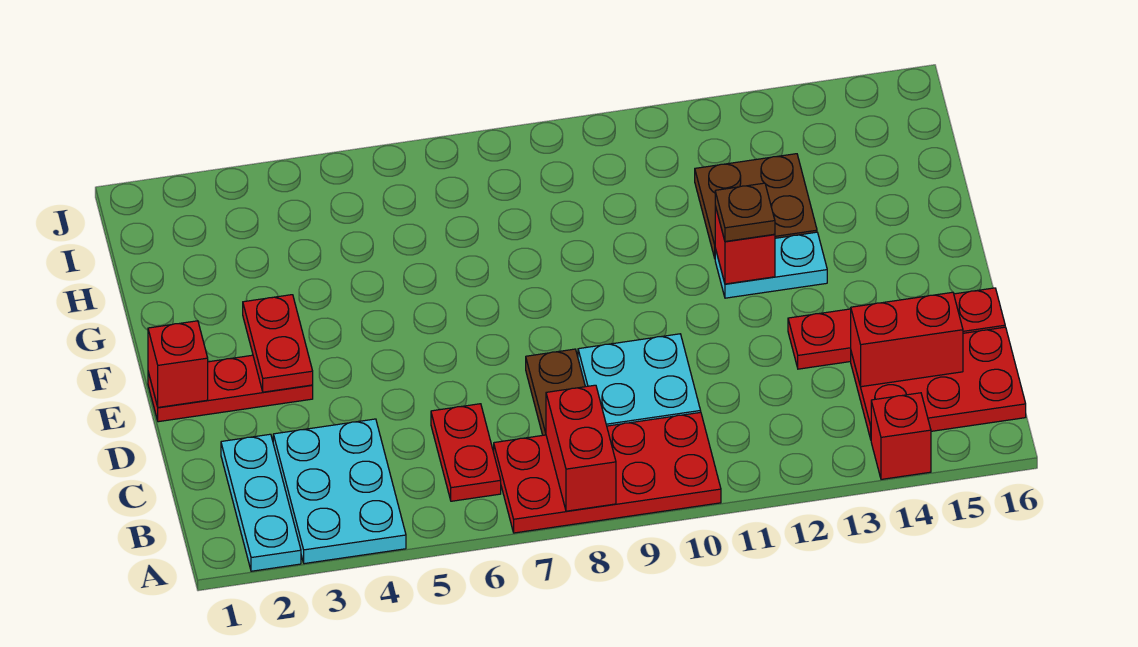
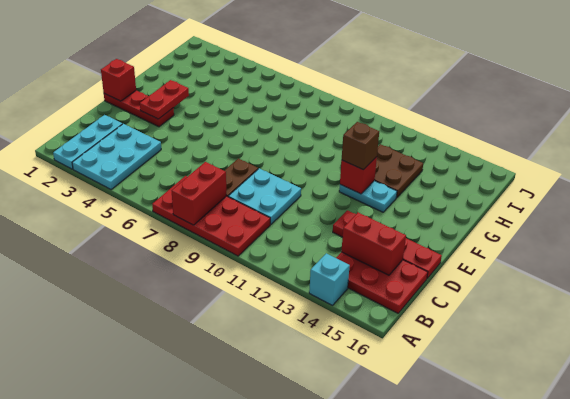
red brick A14 level 1 -> cyan brick A14 level 1
red plate B6:C6 level 1 -> none
brown plate F12 level 3 -> brown brick F12 level 3

